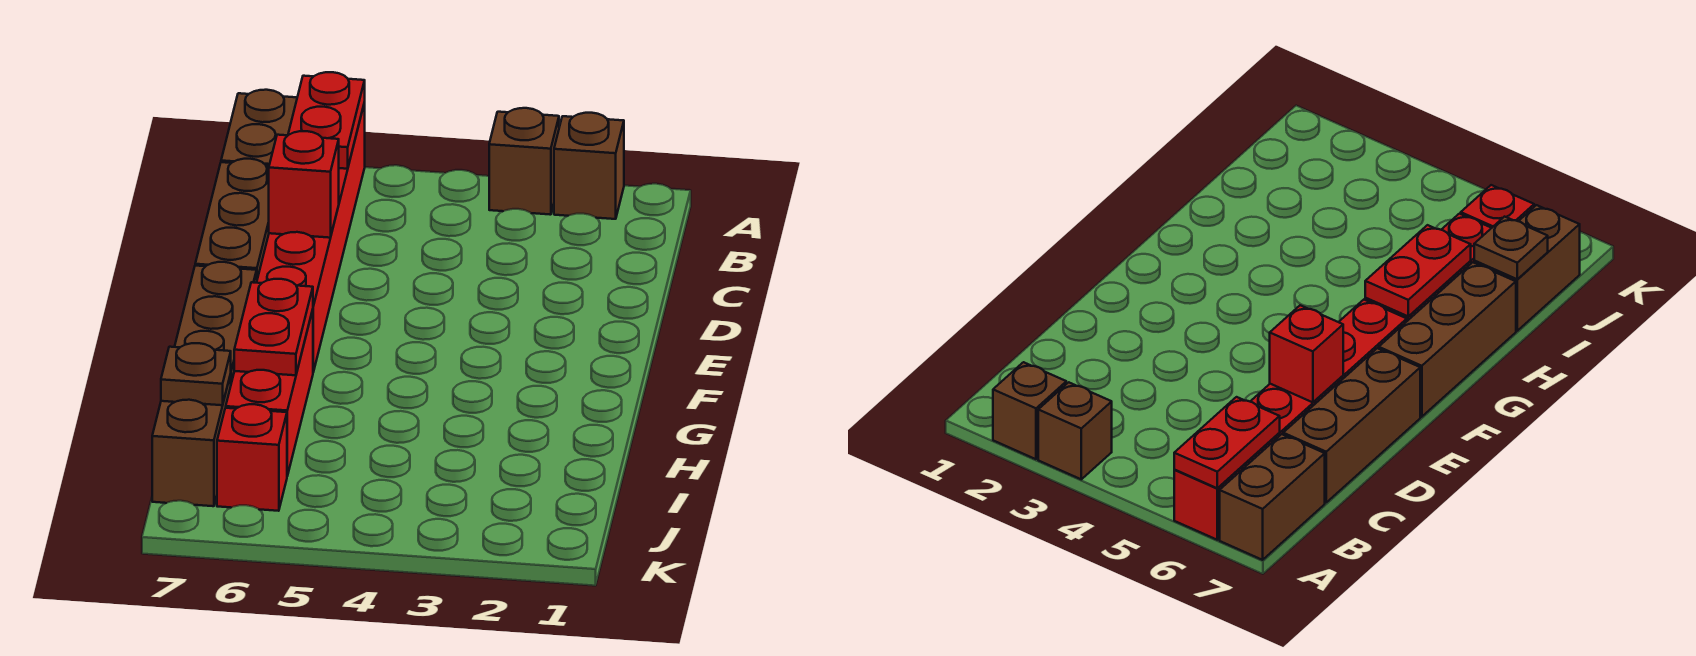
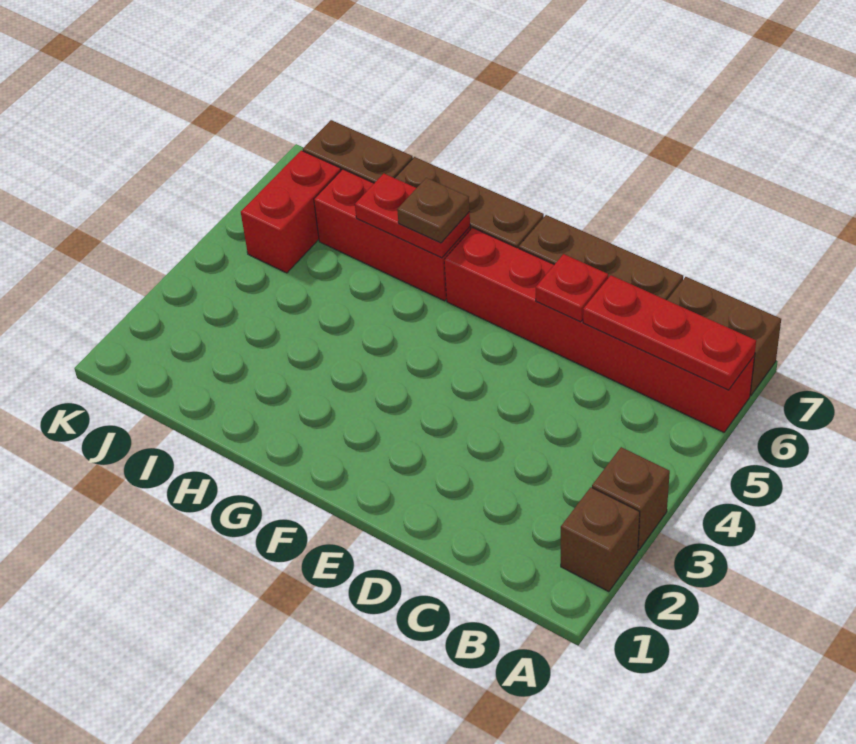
red plate A6:B6 level 2 -> red plate A6:C6 level 2
red brick D6 level 2 -> red plate D6 level 2
brown plate I7 level 2 -> brown plate G6 level 3
red brick J6 level 1 -> red brick J5:J6 level 1

